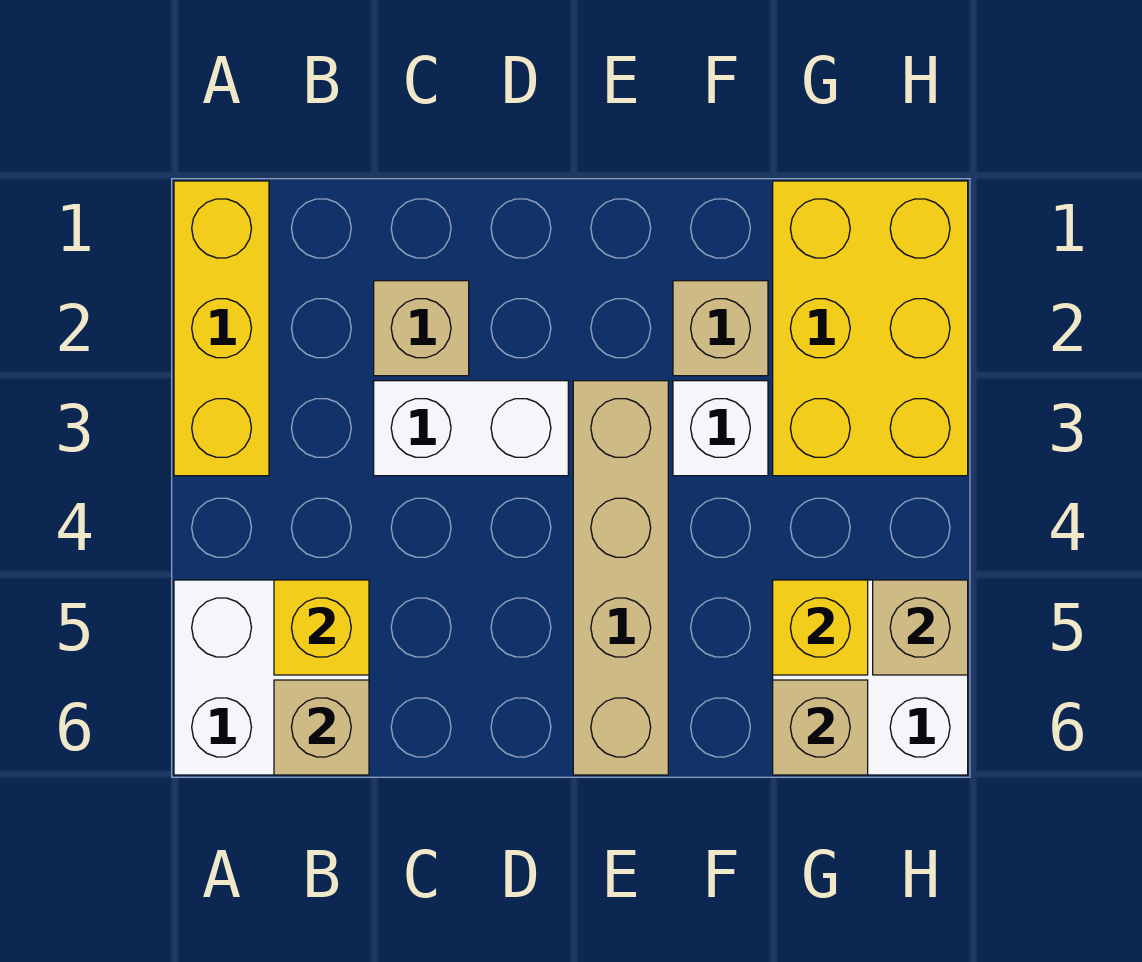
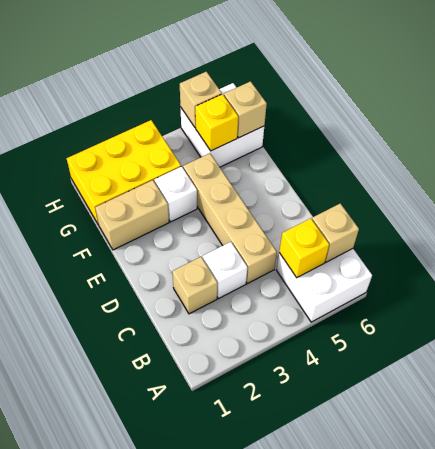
yellow brick A1:A3 level 1 -> none
white brick C3:D3 level 1 -> white brick C3 level 1
tan brick E3:E6 level 1 -> tan brick C4:F4 level 1
tan brick F2 level 1 -> tan brick F1:F2 level 1

